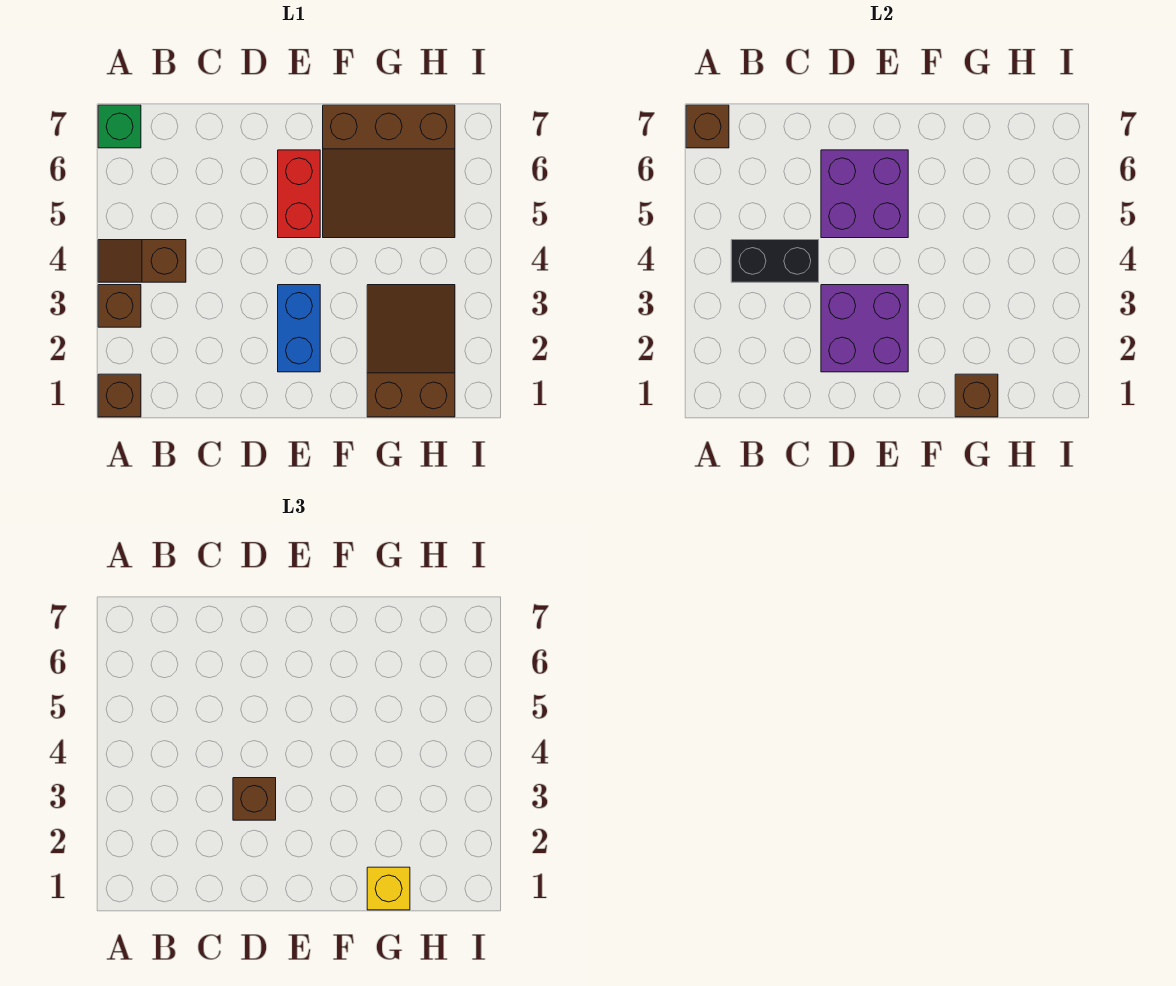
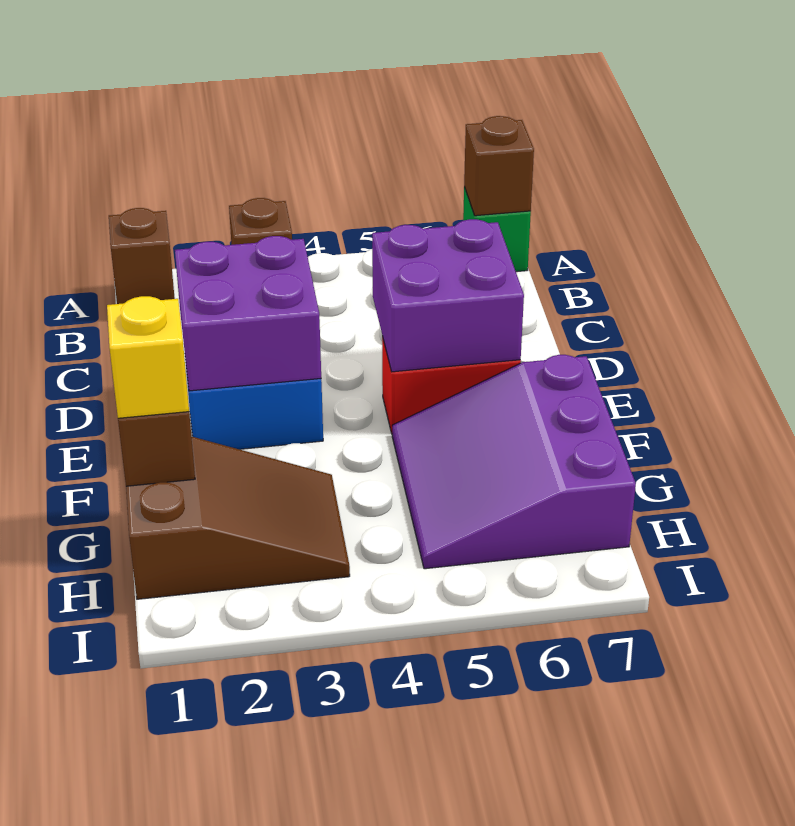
brown slope A4:B4 level 1 top B -> none
black brick B4:C4 level 2 -> none
brown brick D3 level 3 -> none
brown slope F5:H7 level 1 top 7 -> purple slope F5:H7 level 1 top 7

